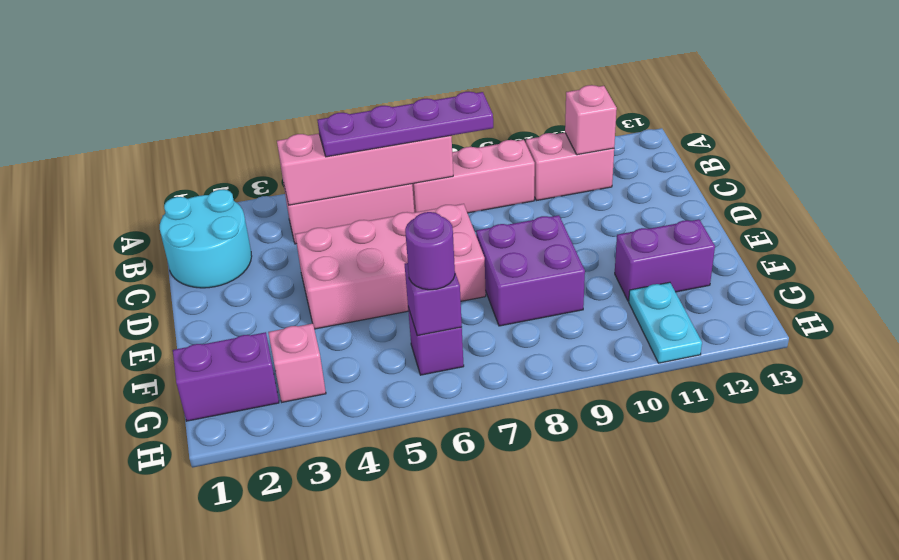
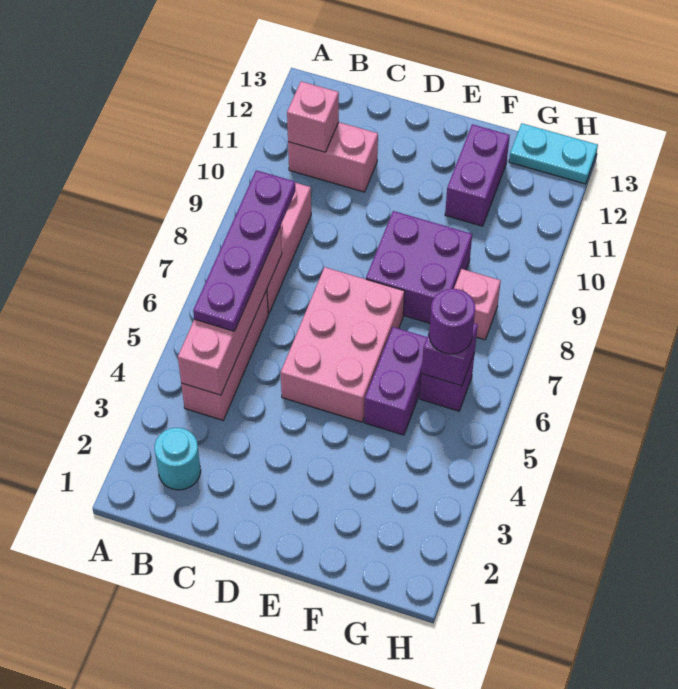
cyan round brick B1:C2 level 1 -> cyan round brick B2 level 1
pink brick B10:B11 level 1 -> pink brick B11:C11 level 1
pink brick D4:E7 level 1 -> pink brick D5:E7 level 1
purple brick G1:G2 level 1 -> purple brick F5:F6 level 1
pink brick G3 level 1 -> pink brick G8 level 1
cyan plate G11:H11 level 1 -> cyan plate G13:H13 level 1

